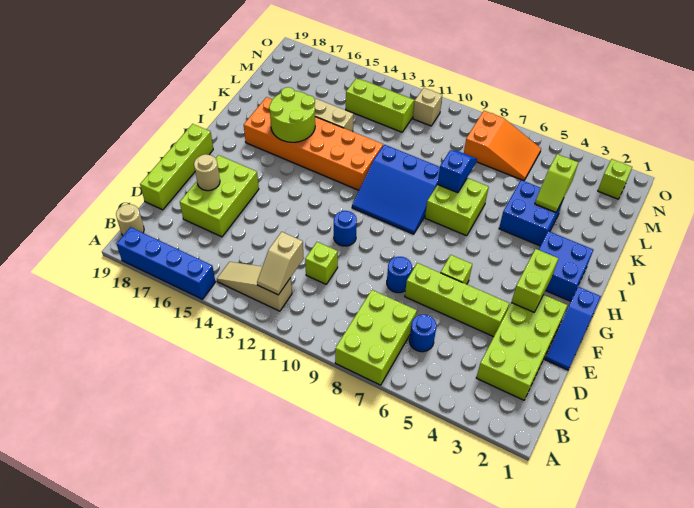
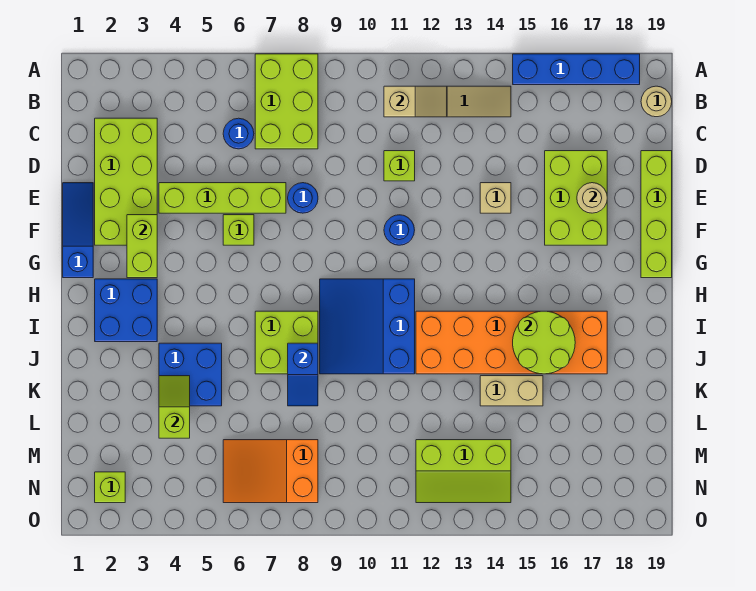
tan slope B12:C12 level 2 top C -> tan slope B11:B12 level 2 top 11
blue slope H9:J11 level 1 top J -> blue slope H9:J11 level 1 top 11
tan brick N11 level 1 -> tan brick E14 level 1

